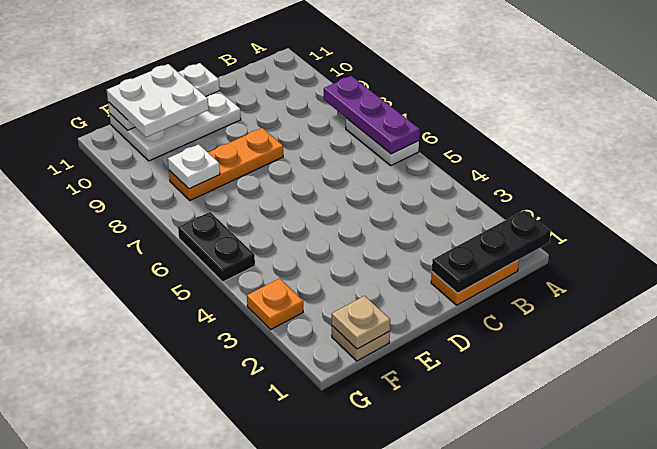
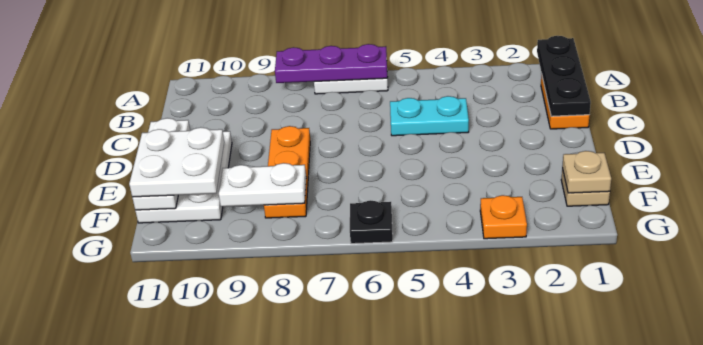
none -> cyan plate C4:C5 level 1
white plate F8 level 2 -> white plate F8:F9 level 2
black plate G5:G6 level 1 -> black plate G6 level 1

